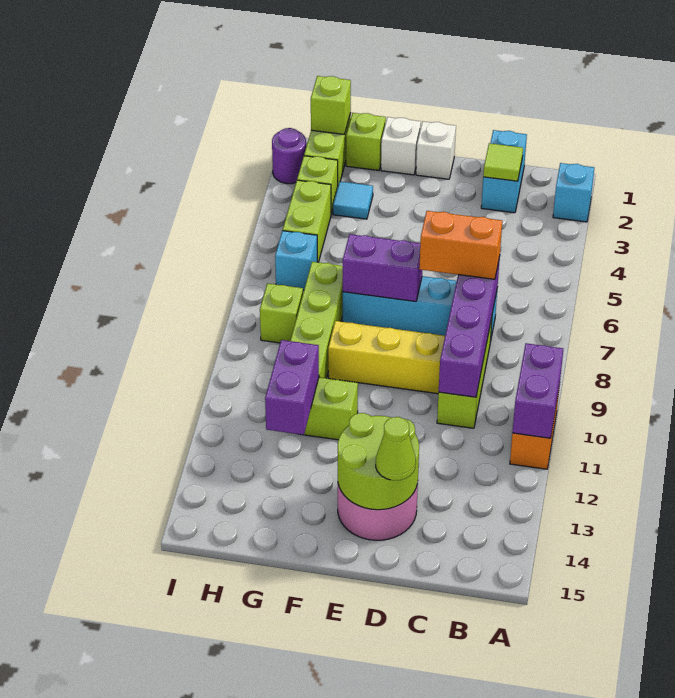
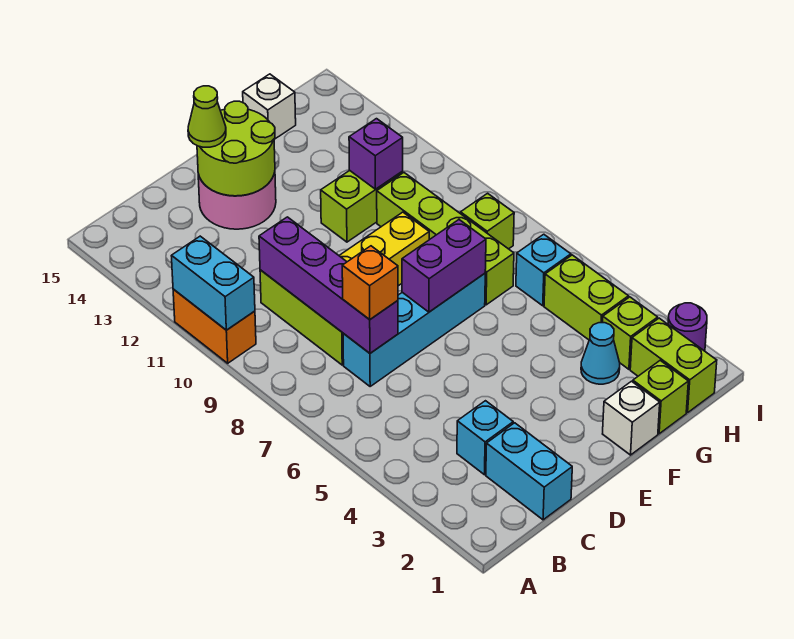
cyan brick A2 level 1 -> cyan brick C3 level 1
purple brick A10:A11 level 2 -> cyan brick A10:A11 level 2
lime tile C2 level 2 -> none
orange brick C7:D7 level 3 -> orange brick C7 level 3
white brick E1 level 1 -> white brick G15 level 1
cyan tile G3 level 1 -> cyan cone G3 level 1
purple brick G11:G12 level 2 -> purple brick G11 level 2
lime brick H1 level 2 -> none

